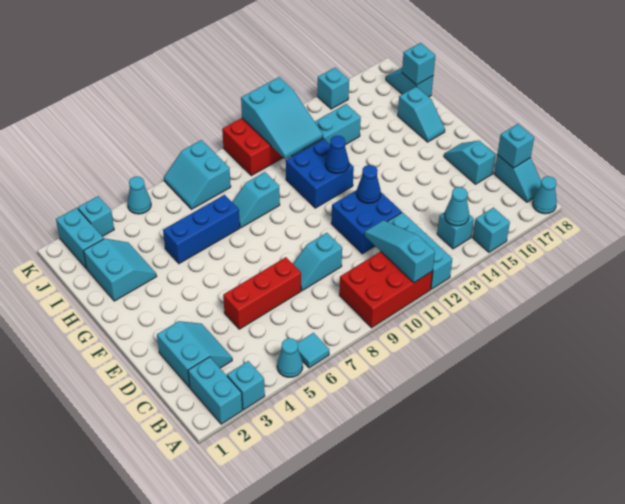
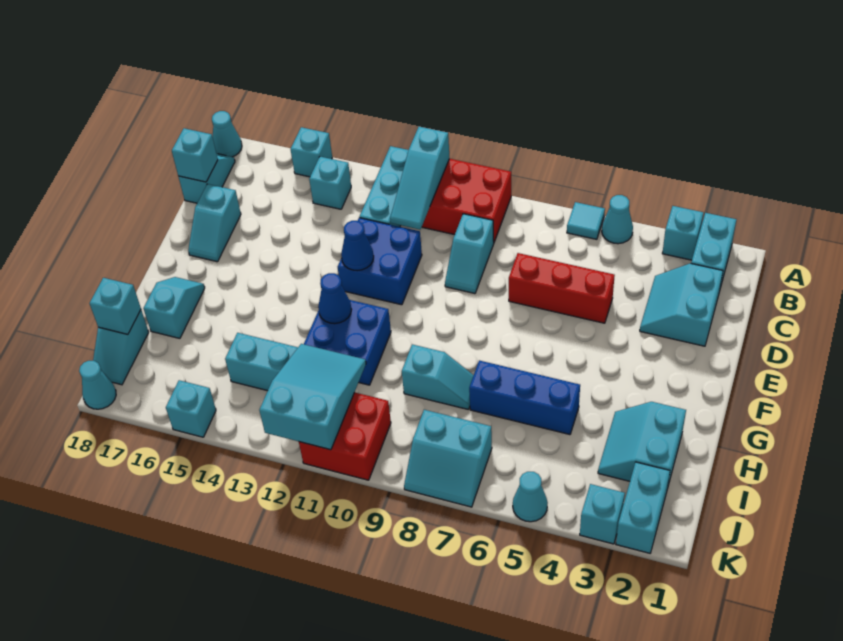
cyan cone B14 level 2 -> cyan cone K18 level 1
cyan slope D8:D9 level 1 top 9 -> cyan slope C9:D9 level 1 top C
cyan slope J7:K8 level 1 top 8 -> cyan slope J7:K8 level 1 top J

